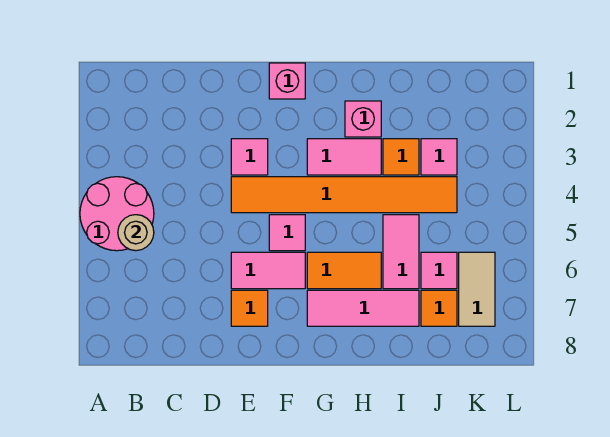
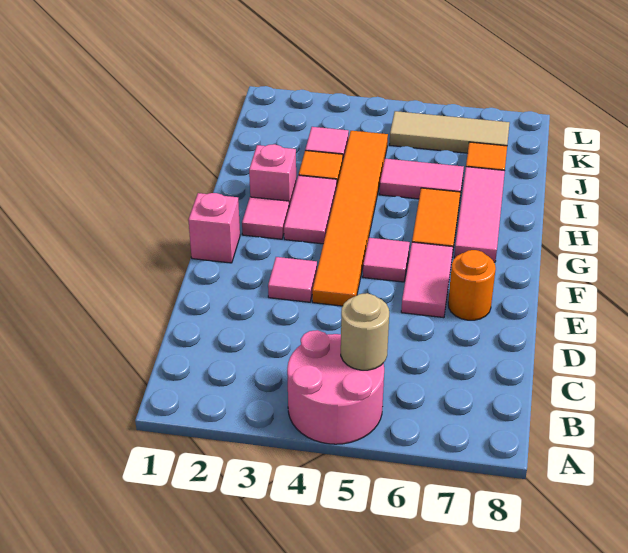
orange tile E7 level 1 -> orange round brick E7 level 1
pink tile J6 level 1 -> pink tile G2 level 1
tan tile K6:K7 level 1 -> tan tile K5:K7 level 1

